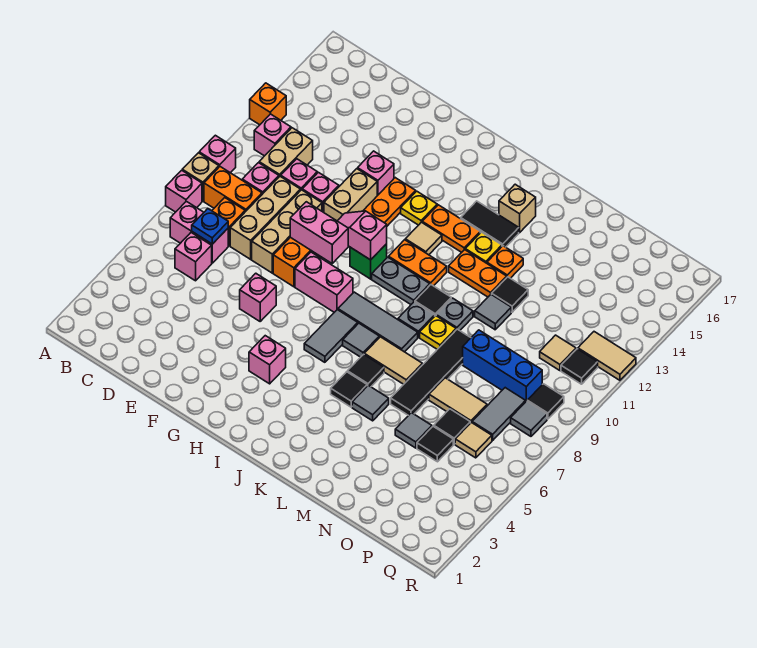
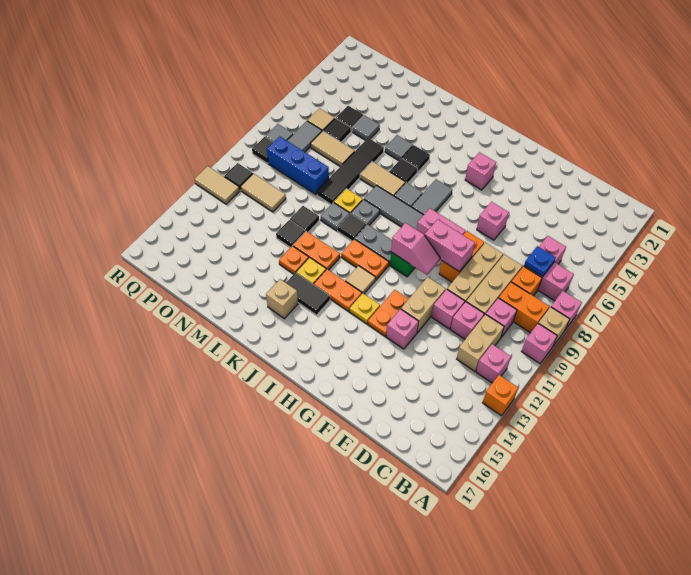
grey tile M11 level 1 -> black tile M11 level 1
tan tile P11 level 1 -> tan tile O11:P11 level 1

